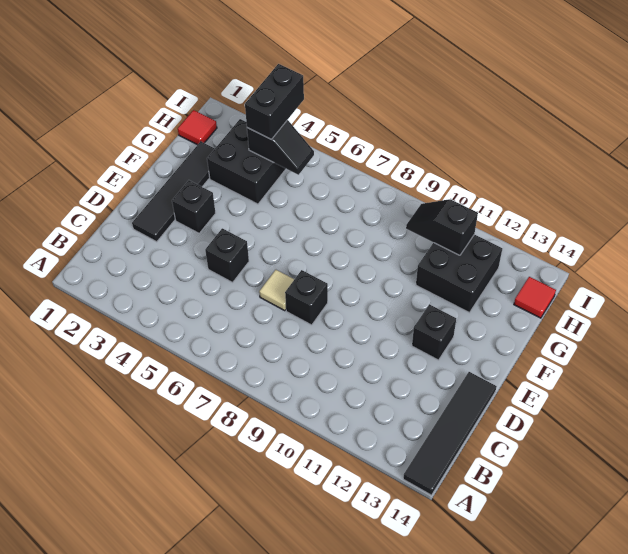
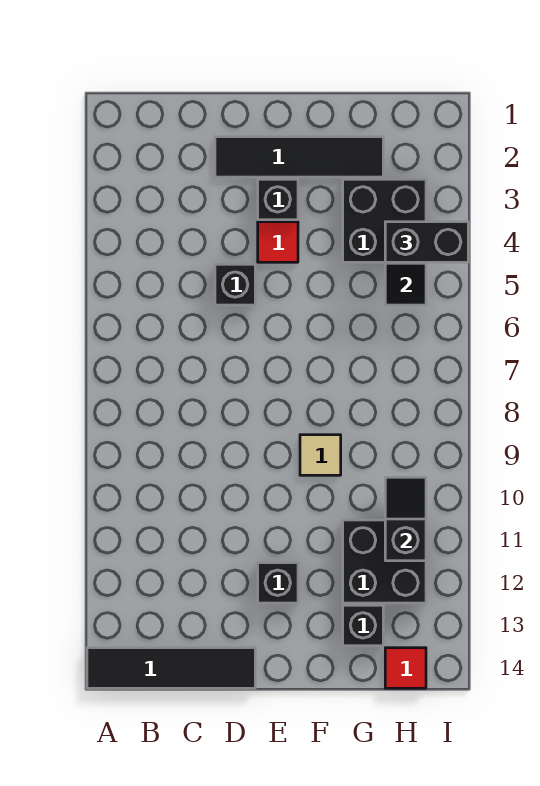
tan tile D7 level 1 -> tan tile F9 level 1
black brick D8 level 1 -> black brick G13 level 1
red tile H1 level 1 -> red tile E4 level 1

